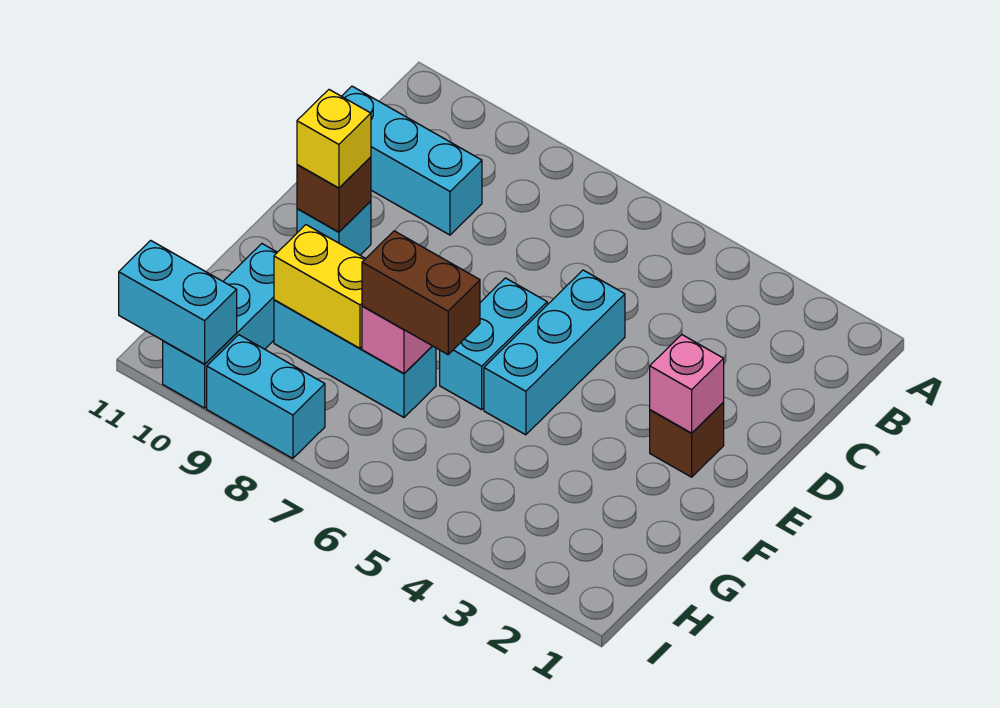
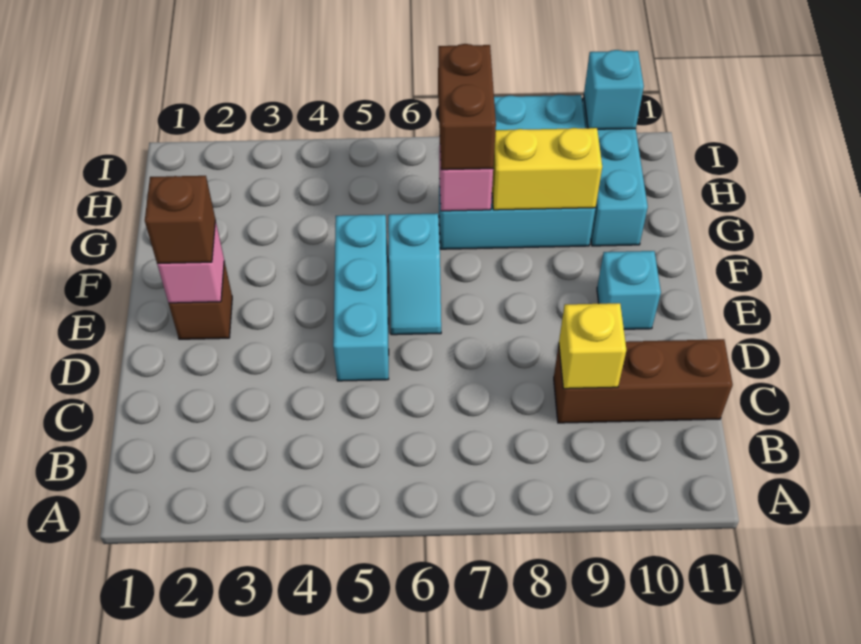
cyan brick C9:C11 level 1 -> brown brick C9:C11 level 1
cyan brick E6:F6 level 1 -> cyan slope E6:F6 level 1 top F
brown brick E10 level 2 -> brown brick E2 level 3
yellow brick E10 level 3 -> yellow brick C9 level 2
brown brick G6:G7 level 3 -> brown brick G7:H7 level 3
cyan brick I10:I11 level 2 -> cyan brick I10 level 2

